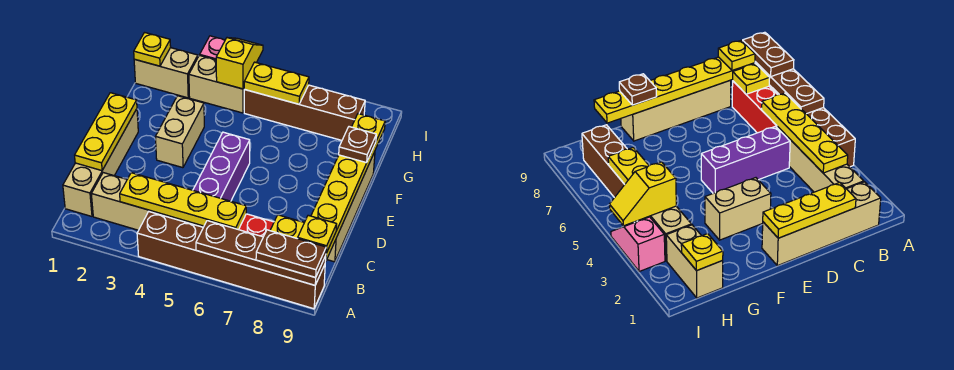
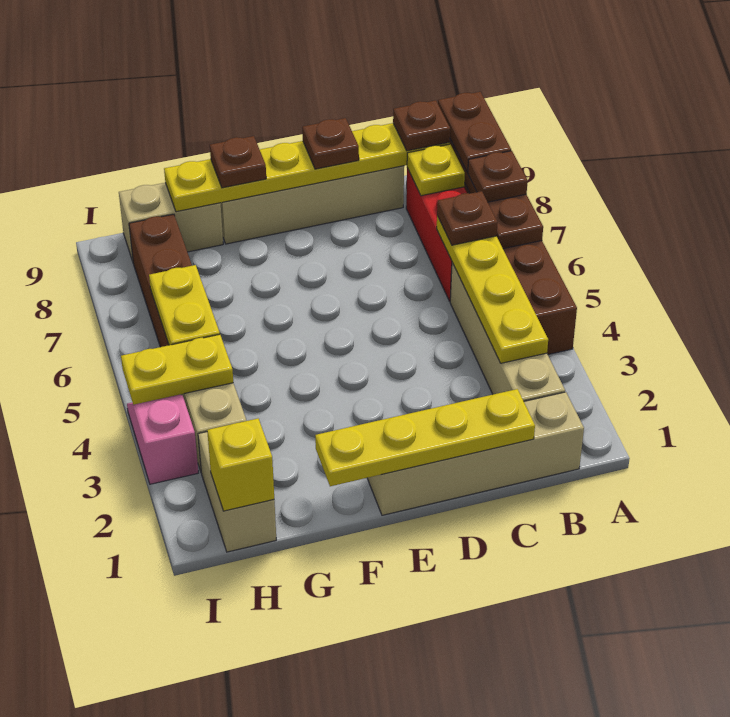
none -> brown plate A7 level 3
none -> brown plate B6 level 3
yellow plate B9 level 3 -> brown plate B9 level 3
yellow plate C1:E1 level 2 -> yellow plate C1:F1 level 2
purple brick C5:E5 level 1 -> none
none -> brown plate D9 level 3
tan brick E3:F3 level 1 -> tan brick G9:H9 level 1
yellow plate H1 level 2 -> yellow brick H1 level 2
yellow slope H4:I4 level 2 top H -> yellow plate H4:I4 level 2

